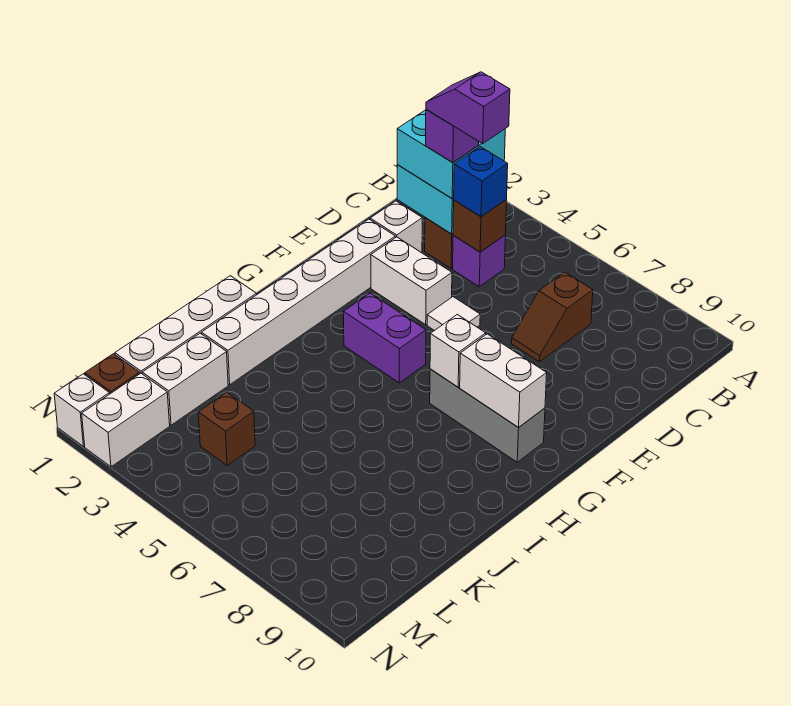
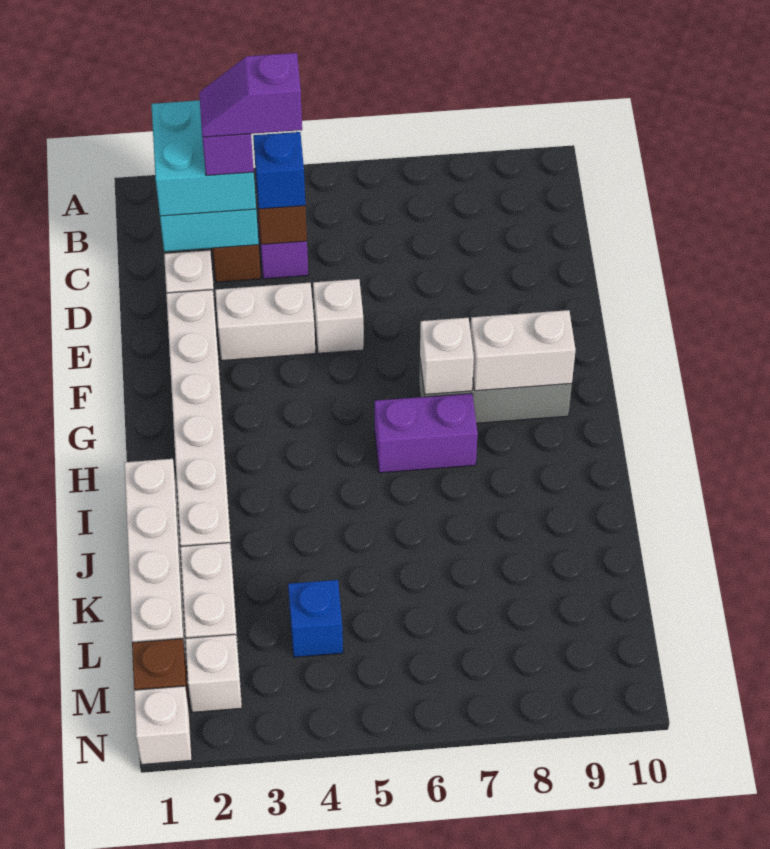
brown slope C7:D7 level 1 top C -> none
white tile E5 level 1 -> white brick E5 level 1
purple brick G4:G5 level 1 -> purple brick H6:H7 level 1
brown brick L4 level 1 -> blue brick L4 level 1
white brick M2:N2 level 1 -> white brick M2 level 1

